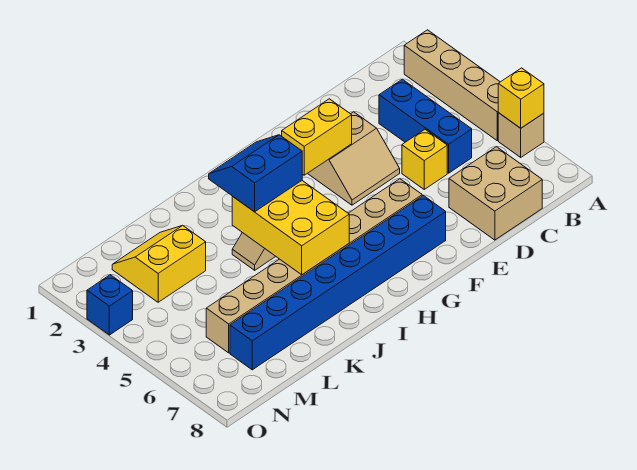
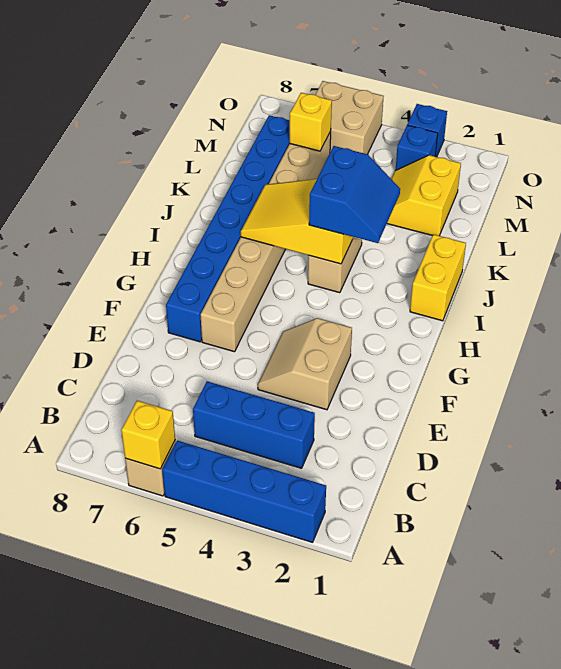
tan brick A2:A5 level 1 -> blue brick A2:A5 level 1
tan brick C7:D8 level 1 -> tan brick N5:O6 level 1
yellow brick D5 level 1 -> yellow brick M6 level 2
yellow brick F3:G3 level 2 -> yellow brick I1:J1 level 1
yellow brick I4:J6 level 2 -> yellow slope I4:J6 level 2 top 4
yellow slope L2:M3 level 1 top 3 -> yellow slope L2:M3 level 1 top 2
none -> blue brick N3 level 1

